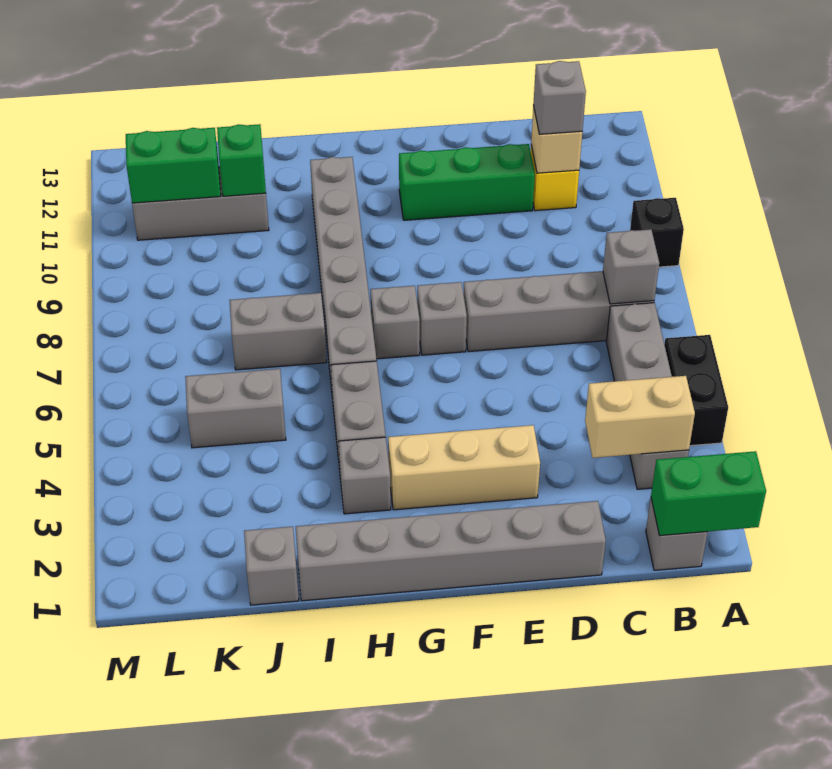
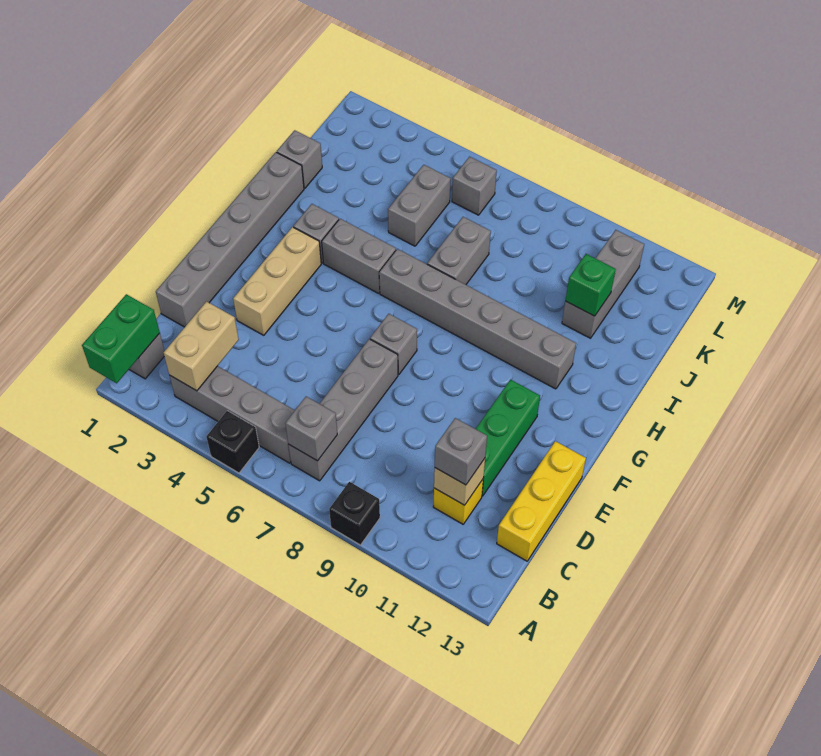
black brick A4:A5 level 1 -> black brick A5 level 1
none -> yellow brick C13:E13 level 1
grey brick G7 level 1 -> grey brick L6 level 1
green brick K11:L11 level 2 -> none

